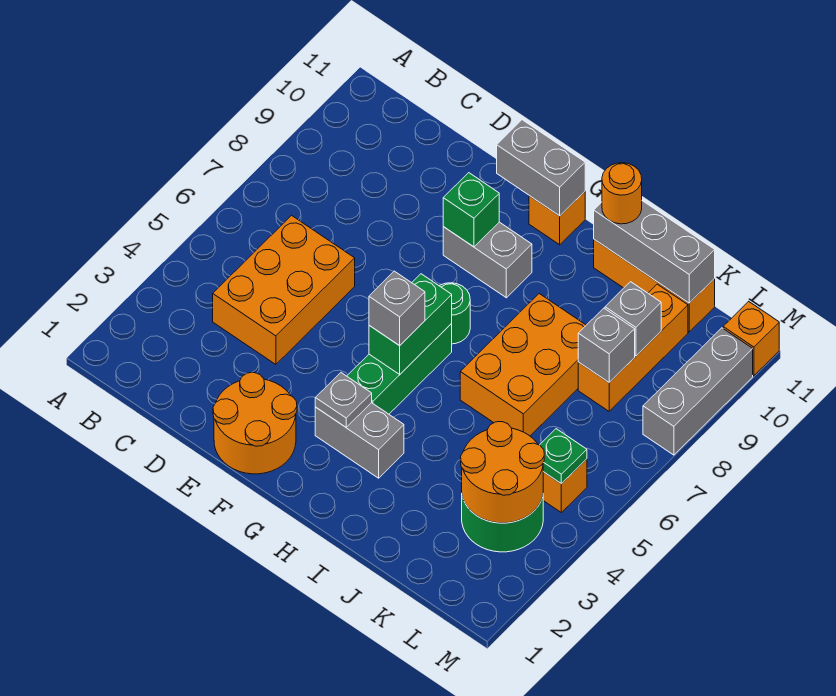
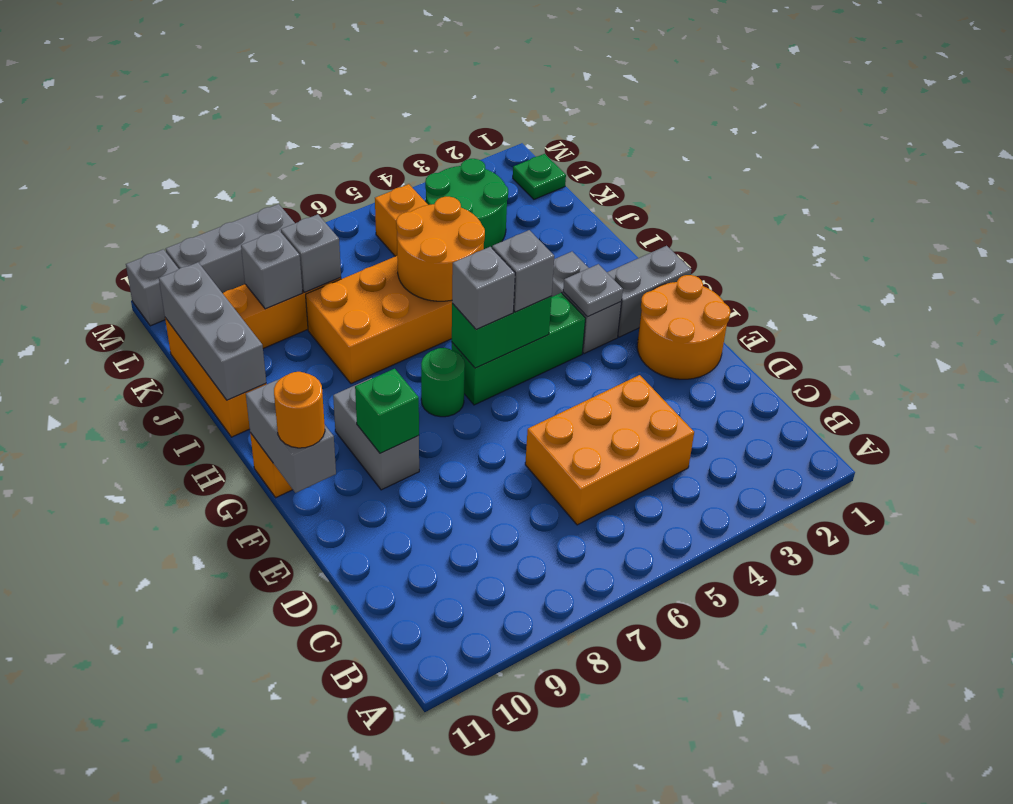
none -> grey brick G1:G2 level 1
none -> grey brick G6 level 3
orange round brick I11 level 3 -> orange round brick F11 level 3
orange round brick K3:L4 level 2 -> orange round brick I5:J6 level 2
green plate L5 level 2 -> green plate L1 level 1
orange brick M11 level 1 -> grey brick M11 level 1

